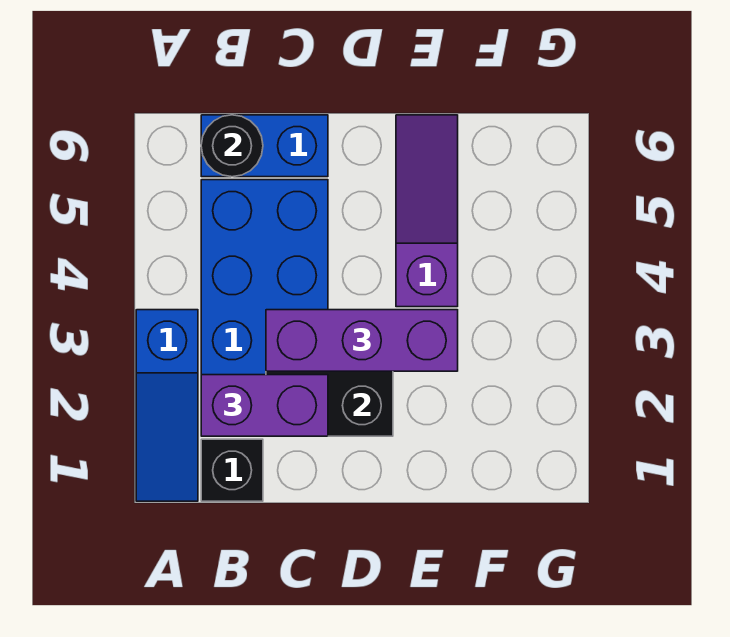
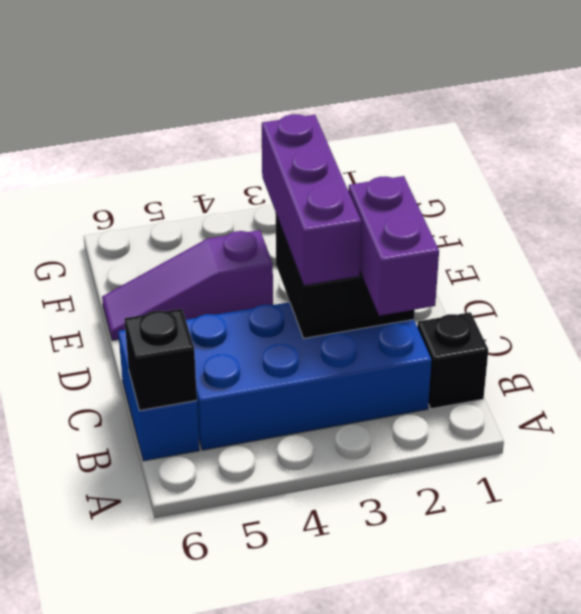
blue slope A1:A3 level 1 top 3 -> none
black round brick B6 level 2 -> black brick B6 level 2

